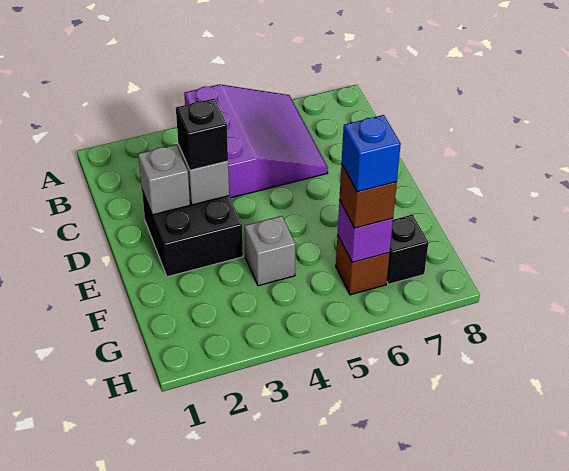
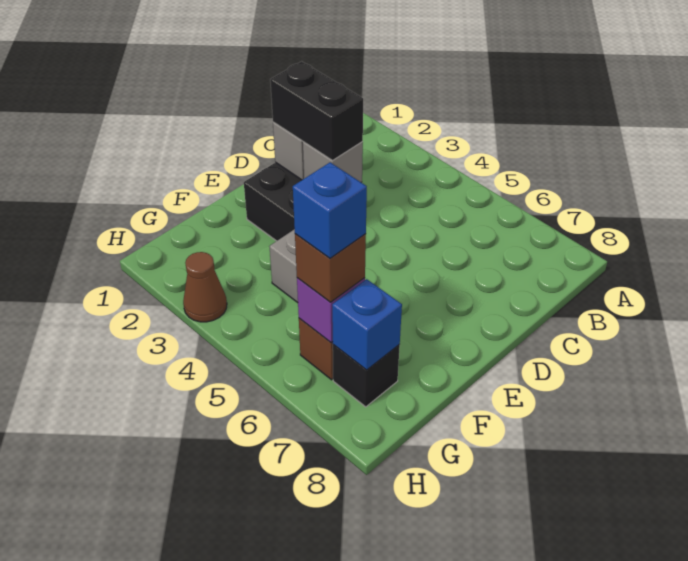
purple slope A4:C6 level 1 top 4 -> none
black brick D3 level 3 -> black brick D2:D3 level 3
none -> blue brick G7 level 2
none -> brown cone H3 level 1

